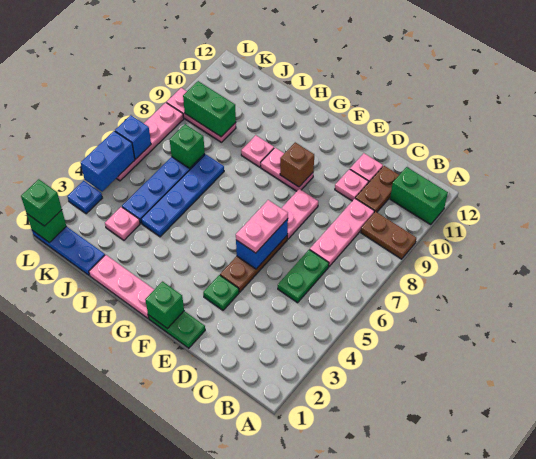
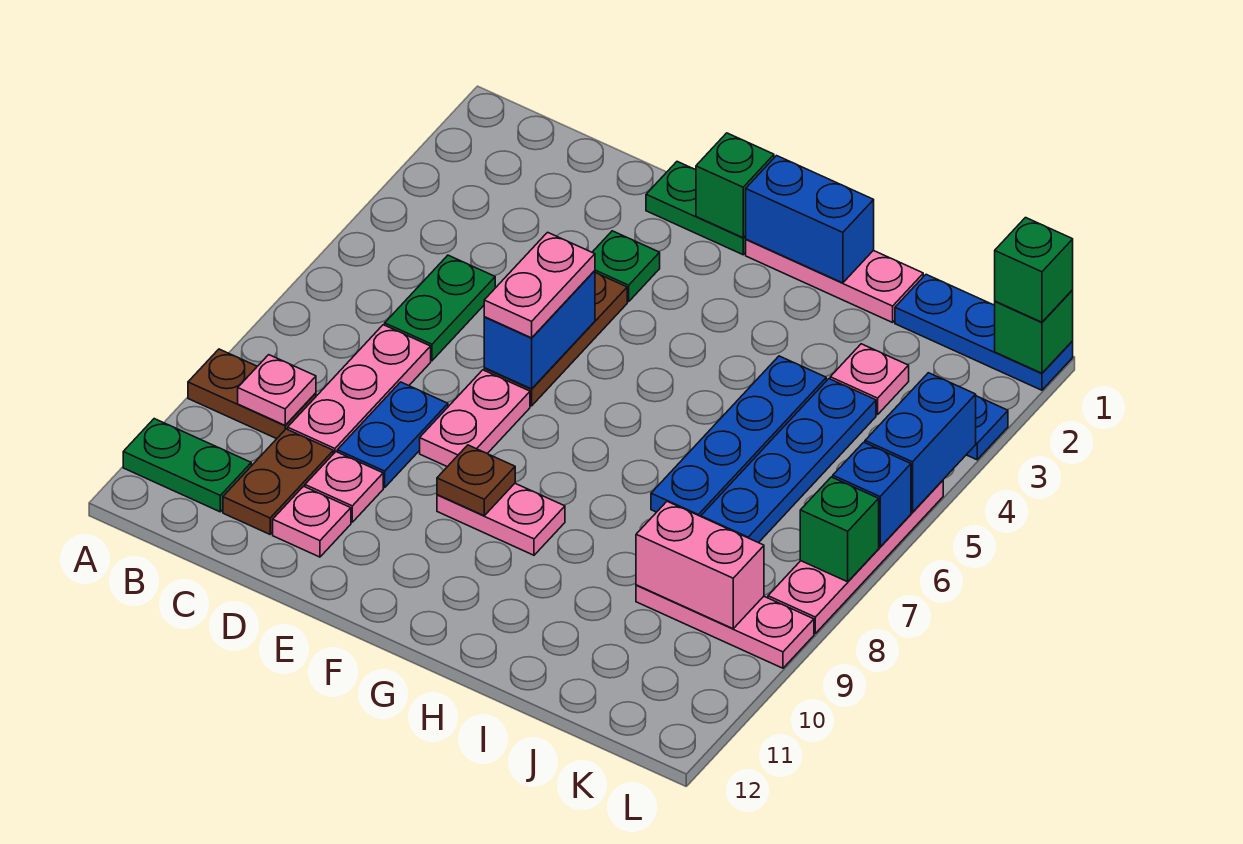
green brick A11:B11 level 1 -> green plate A11:B11 level 1
none -> blue plate D8:D9 level 1
brown brick F9 level 2 -> brown plate F9 level 2
none -> blue brick G1:H1 level 2
pink plate H9 level 1 -> pink plate B9 level 2
green brick J7 level 2 -> green brick L7 level 2
green brick J9:K9 level 2 -> pink brick J9:K9 level 2

